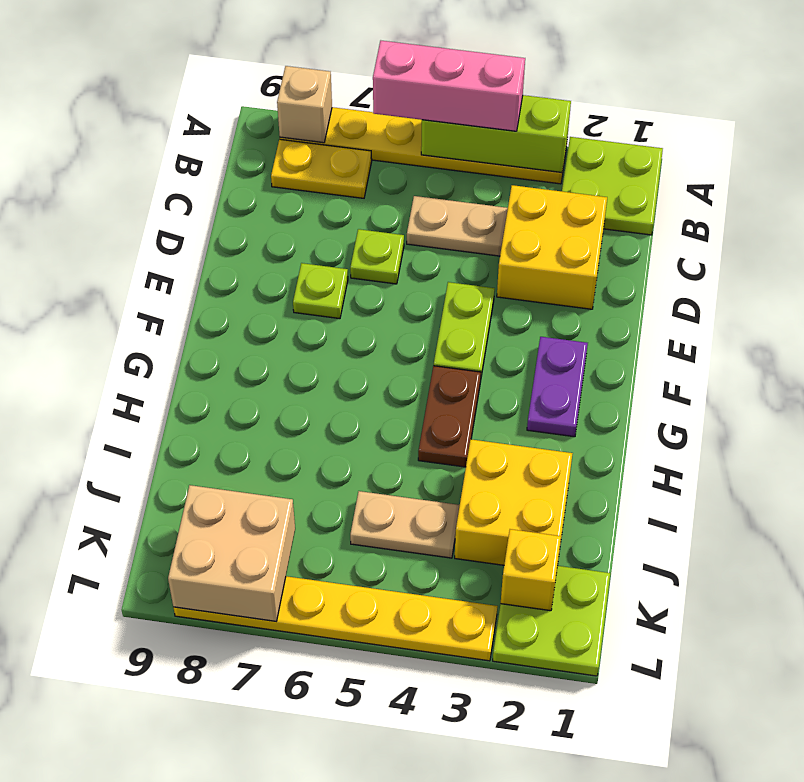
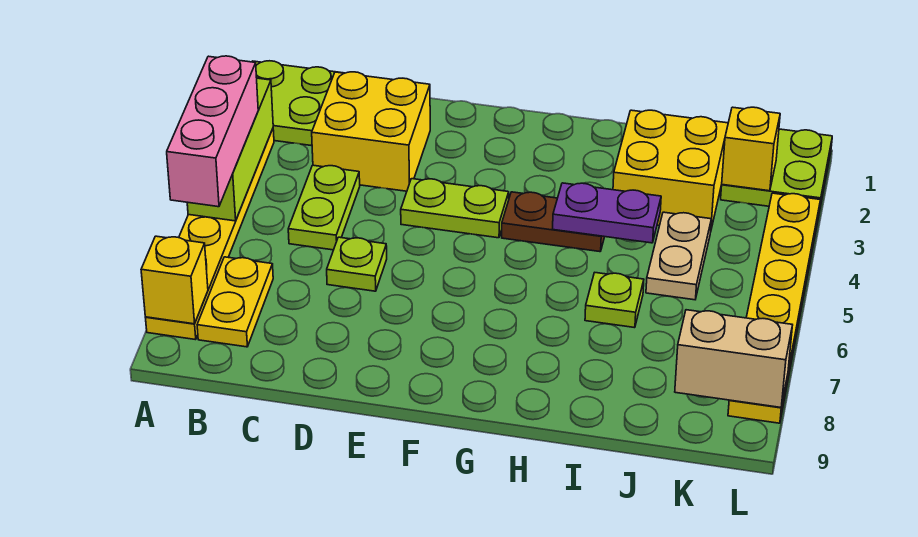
tan brick A8 level 2 -> yellow brick A8 level 2
tan plate C4:C5 level 1 -> lime plate C4:C5 level 1
lime plate E7 level 1 -> lime plate I6 level 1
purple plate F2:G2 level 1 -> purple plate H4:I4 level 2
tan brick K7:L8 level 2 -> tan brick K8:L8 level 2

